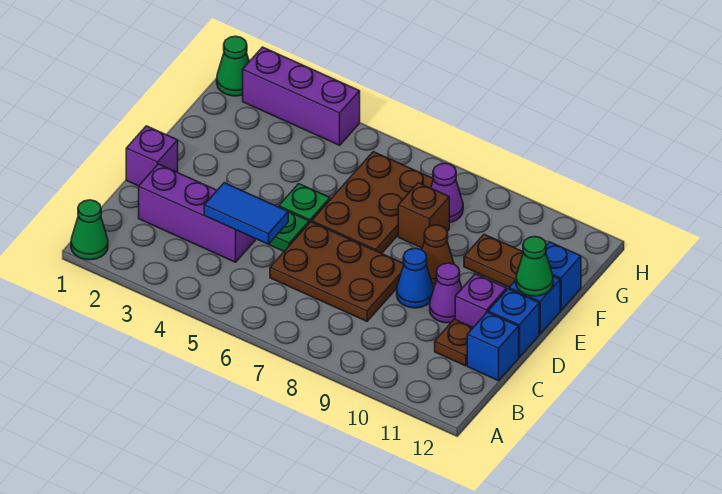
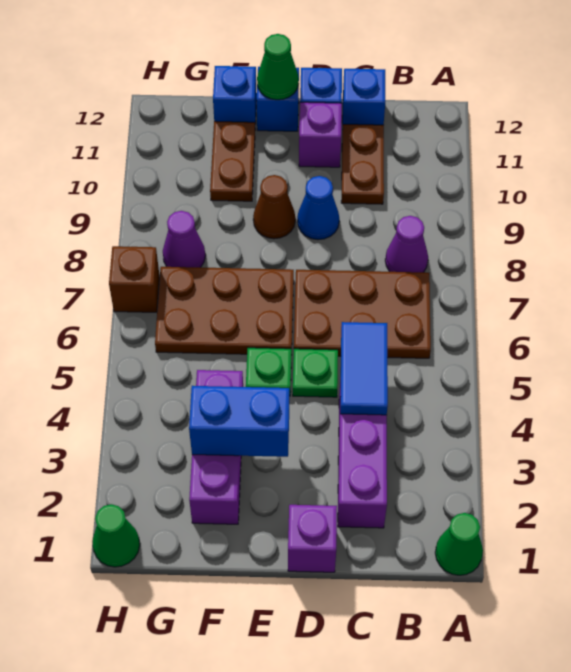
brown plate C6:D8 level 1 -> brown plate B6:D7 level 1
brown plate C11 level 1 -> brown plate C10:C11 level 1
purple cone D10 level 1 -> purple cone B8 level 1
none -> blue brick E3:F3 level 2
brown brick F8 level 1 -> brown brick H7 level 1
purple brick H2:H4 level 1 -> purple brick F2:F4 level 1

